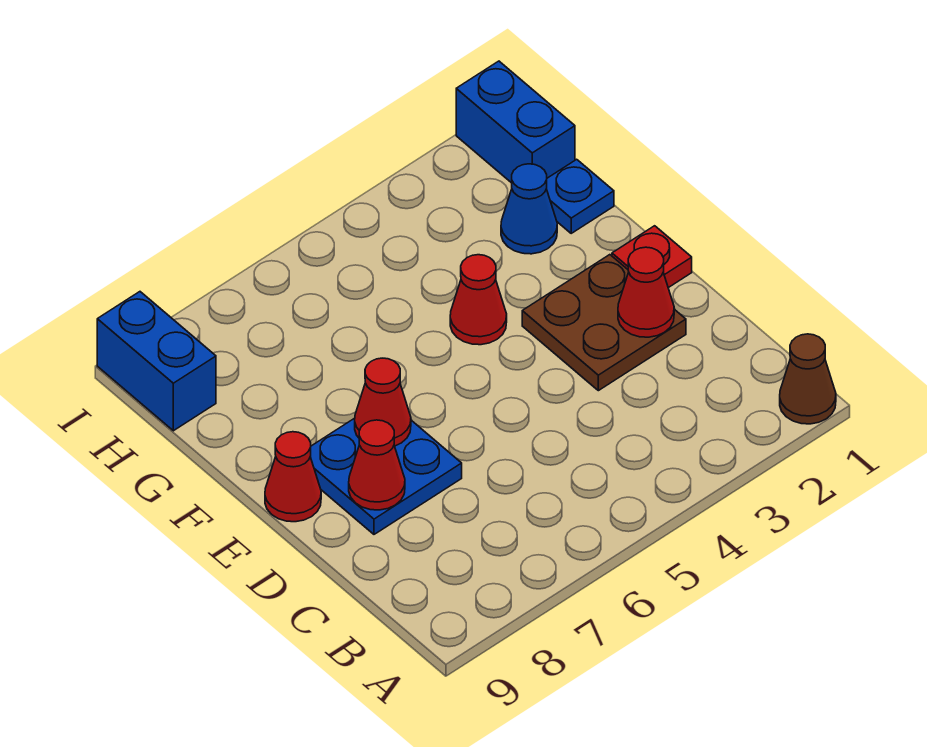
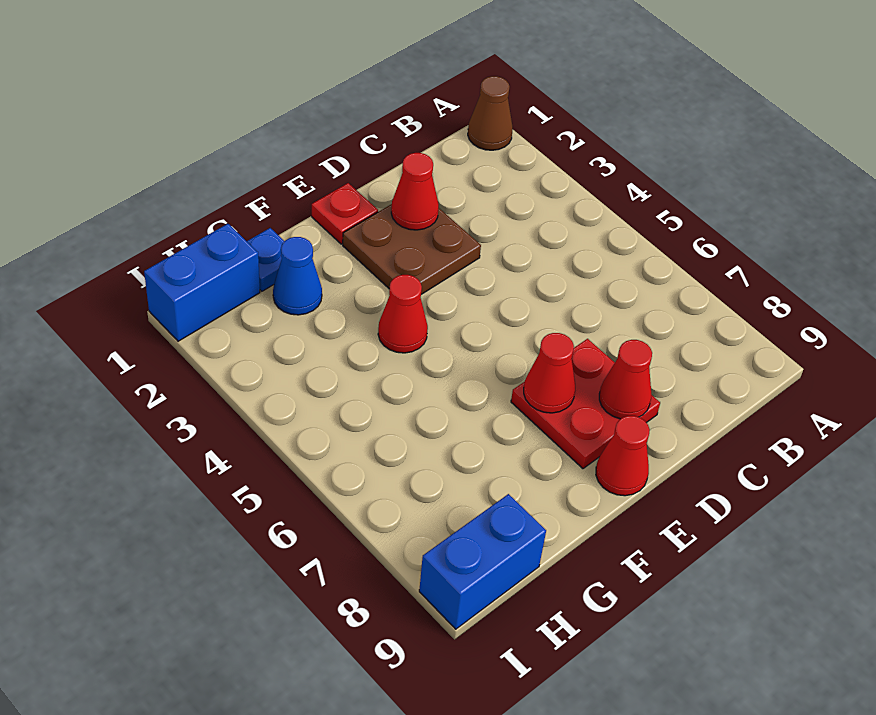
blue plate D7:E8 level 1 -> red plate D7:E8 level 1

